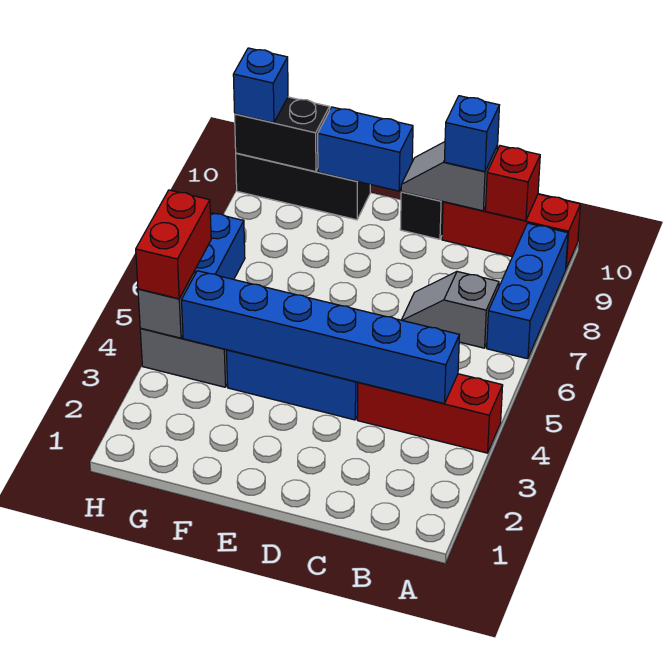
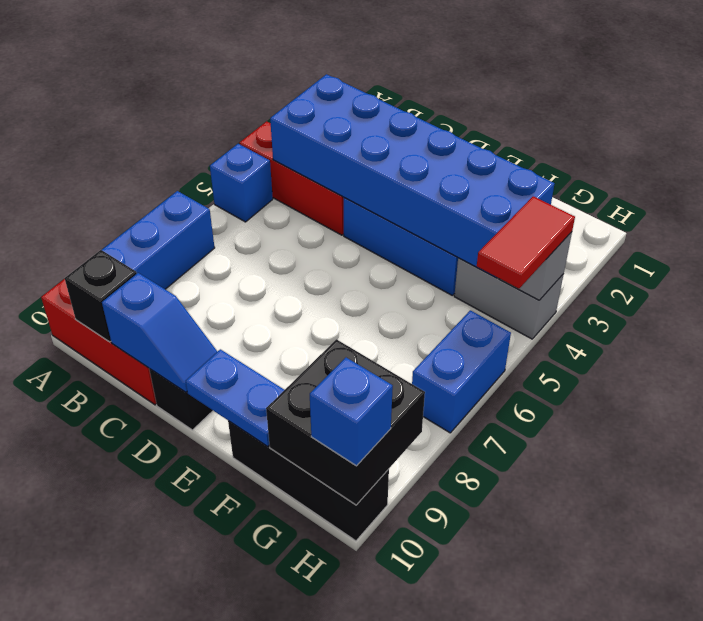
blue brick B4:G4 level 2 -> blue brick B3:G4 level 2
grey slope B7:C7 level 1 top B -> none
red brick B10 level 2 -> black brick B10 level 2
grey slope C10:D10 level 2 top C -> blue slope C10:D10 level 2 top C
blue brick C10 level 3 -> blue brick A5 level 1
blue brick E10:F10 level 2 -> blue plate E10:F10 level 2
black brick G10:H10 level 2 -> black brick G9:H10 level 2
red brick H4:H5 level 3 -> red tile H4:H5 level 3

